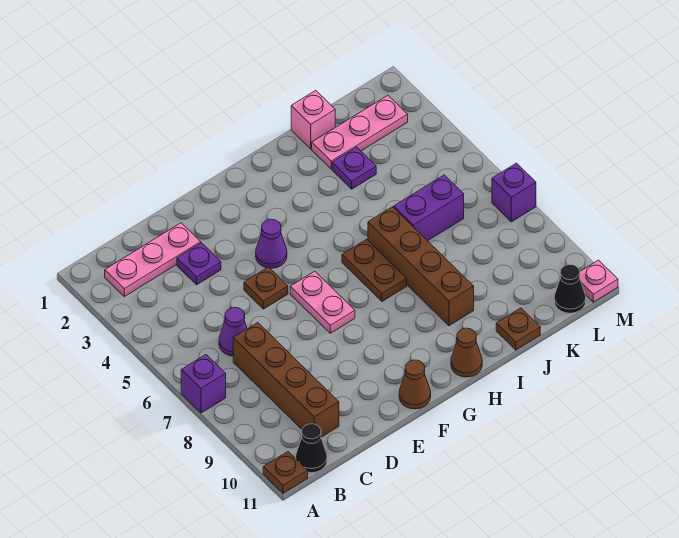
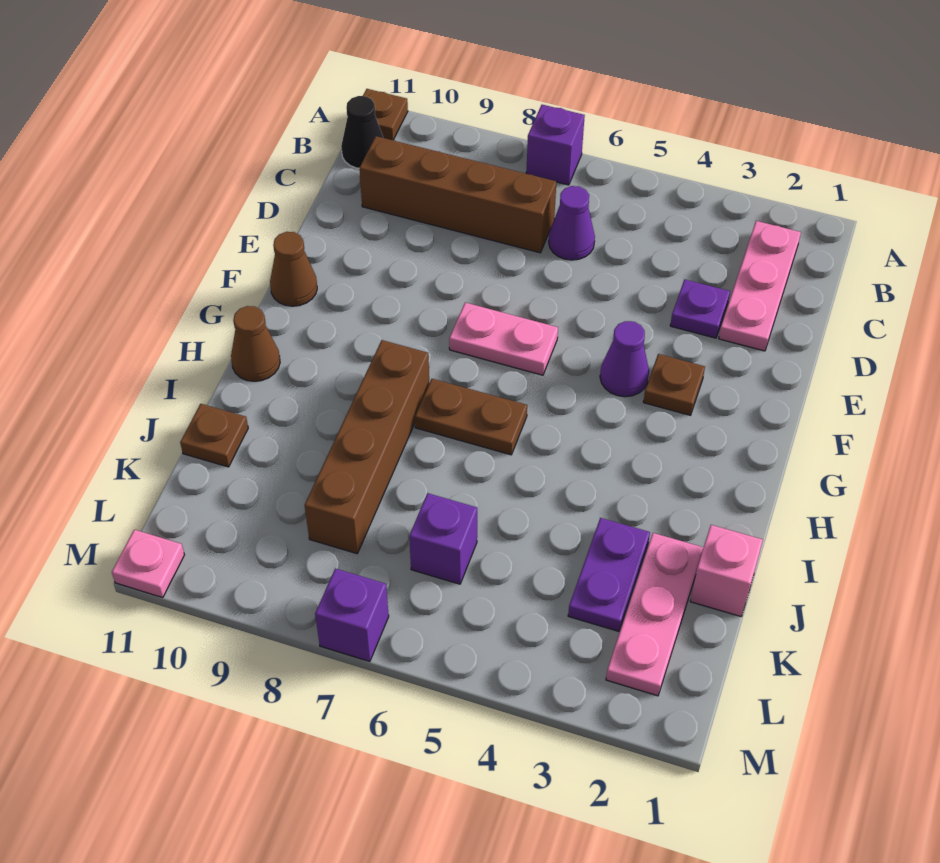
brown plate E5 level 1 -> brown plate F3 level 1
brown brick I6:I9 level 1 -> brown brick H8:K8 level 1
purple plate J3 level 1 -> purple plate J3:K3 level 1
purple brick J6:K6 level 1 -> purple brick K6 level 1
black cone L11 level 1 -> none

